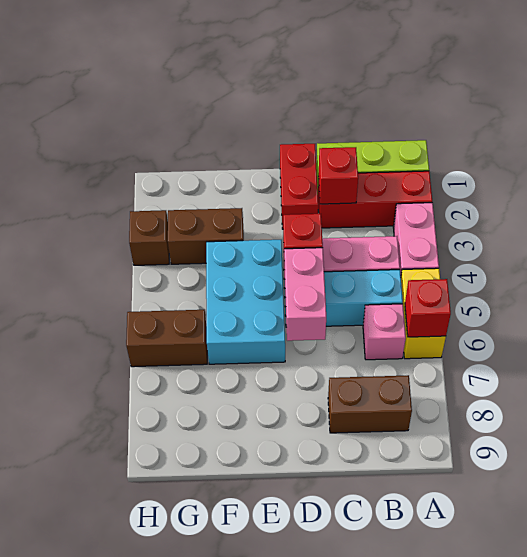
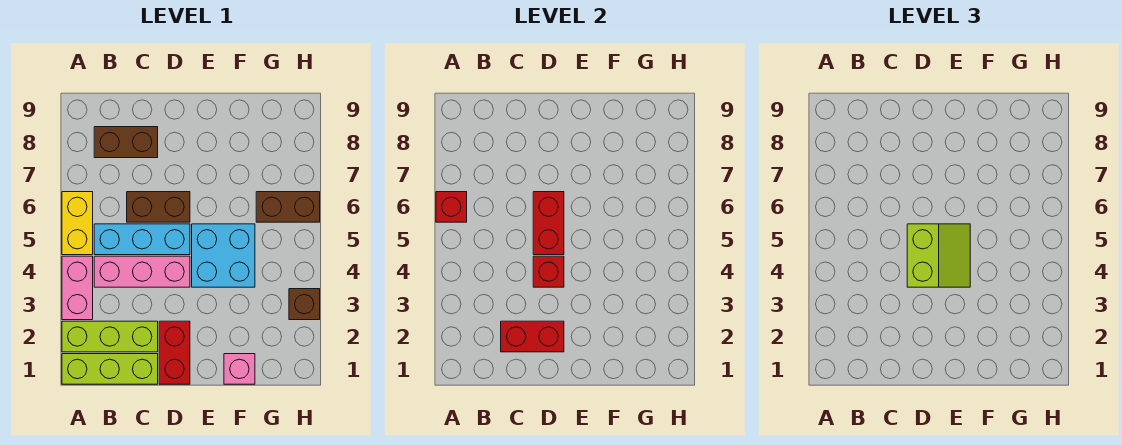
red brick A2:C2 level 1 -> lime brick A2:C2 level 1
pink brick B6 level 1 -> pink brick F1 level 1
red brick C2 level 2 -> red brick C2:D2 level 2
none -> lime slope D4:E5 level 3 top D
pink brick D5:D6 level 2 -> red brick D5:D6 level 2
cyan brick E4:F6 level 1 -> cyan brick E4:F5 level 1
brown brick F3:G3 level 1 -> brown brick C6:D6 level 1

